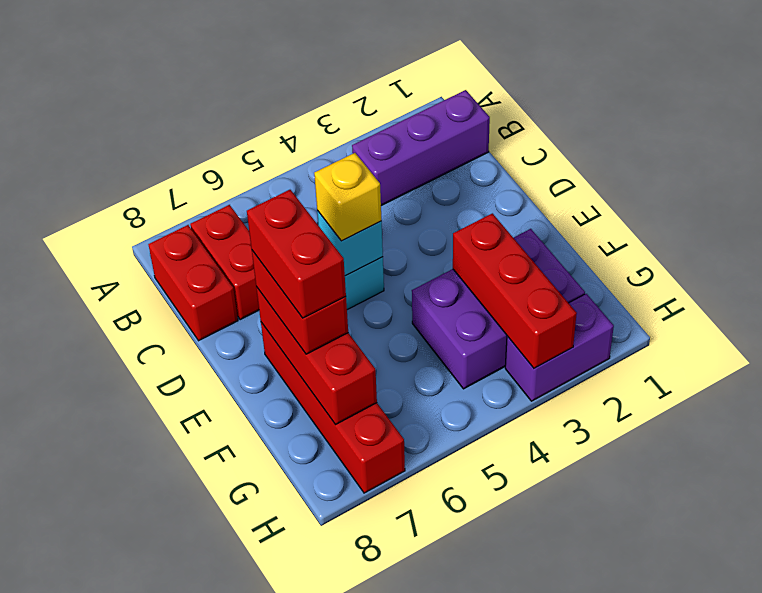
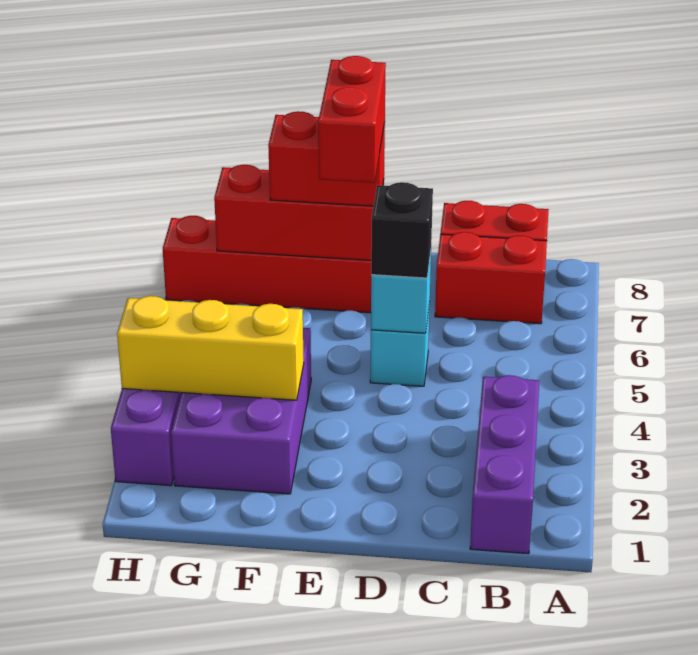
yellow brick D5 level 3 -> black brick D5 level 3
red brick E7:F7 level 4 -> red brick E6:E7 level 4
red brick F3:H3 level 2 -> yellow brick F3:H3 level 2

